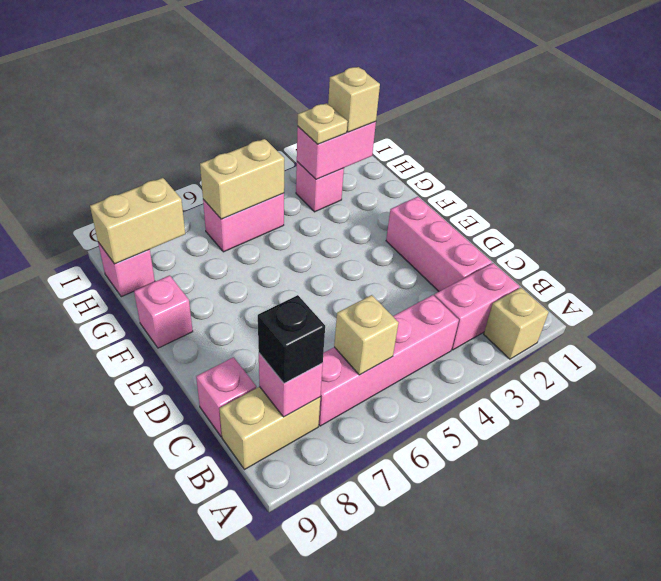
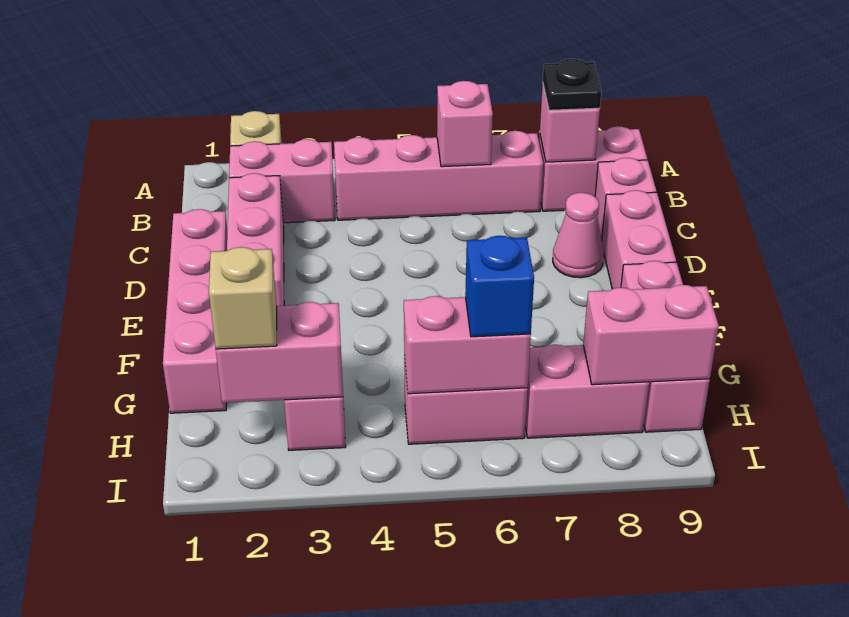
tan brick B6 level 2 -> pink brick B6 level 2
tan brick B8:B9 level 1 -> pink brick B8:B9 level 1
black brick B8 level 3 -> black plate B8 level 3
none -> pink brick D1:G1 level 1
none -> pink cone D8 level 1
none -> pink brick D9:E9 level 1
tan plate H3 level 3 -> none
tan brick H5:H6 level 2 -> pink brick H5:H6 level 2
none -> blue brick H6 level 3
none -> pink brick H7:H8 level 1
tan brick H8:H9 level 2 -> pink brick H8:H9 level 2

